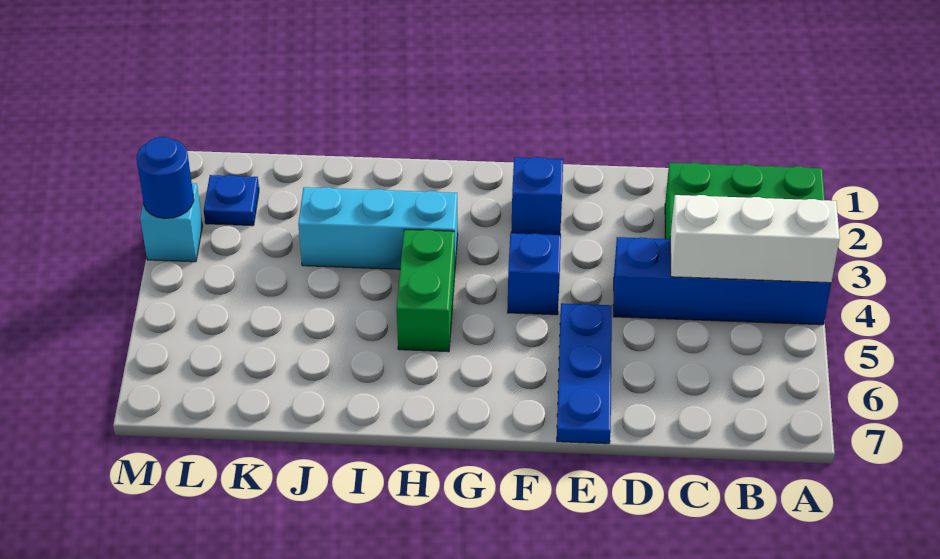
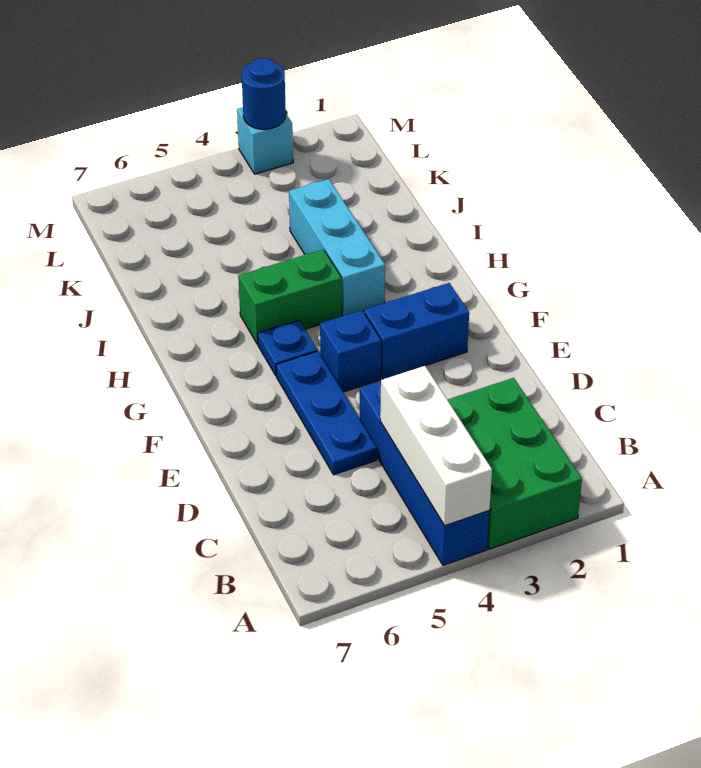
blue plate E5:E7 level 1 -> blue plate D5:F5 level 1
blue brick F2 level 1 -> blue brick F2:F3 level 1
blue plate L2 level 1 -> blue plate G5 level 1

